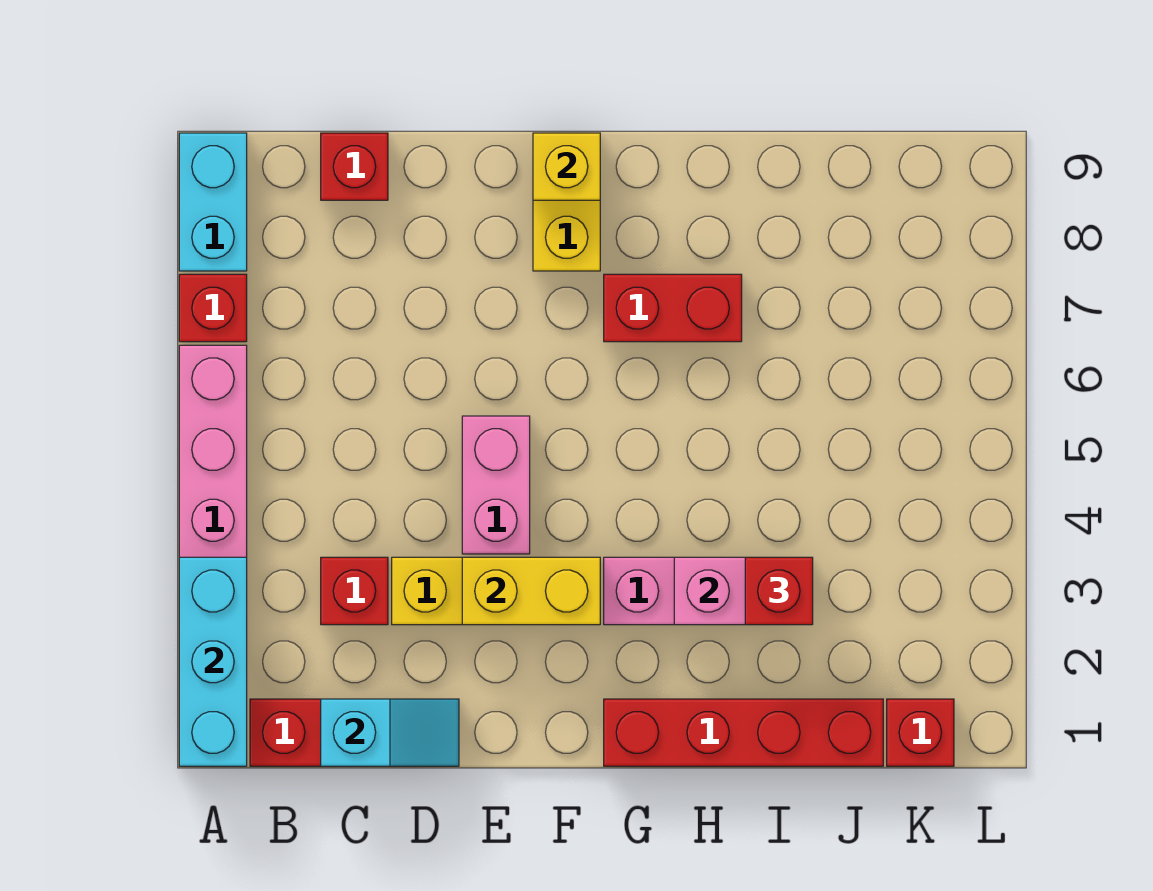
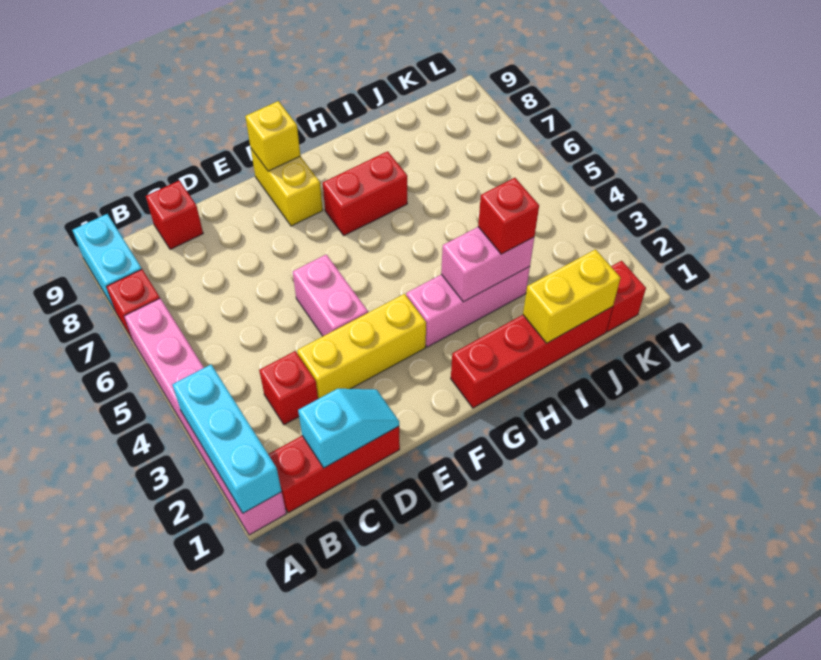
yellow brick E3:F3 level 2 -> yellow brick I1:J1 level 2

